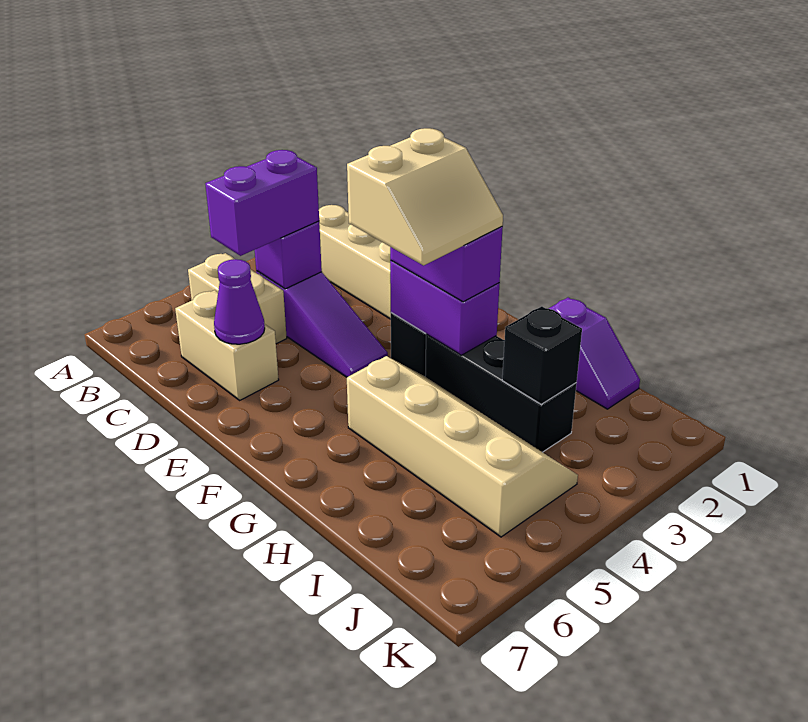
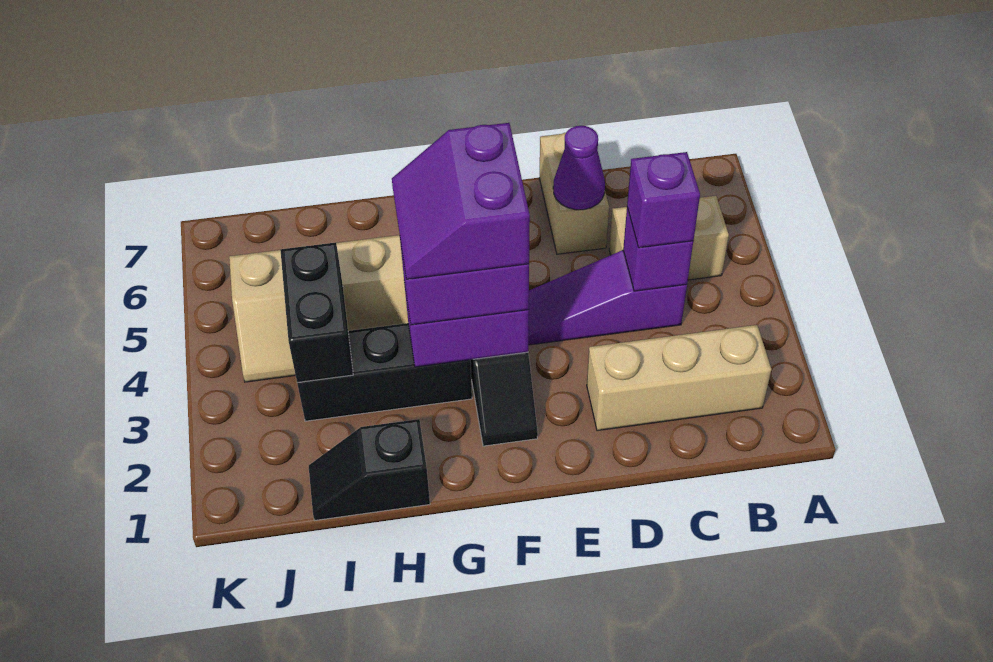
purple brick C4:C5 level 3 -> purple brick C4 level 3
tan brick C6:D6 level 1 -> tan brick D6:D7 level 1
tan slope F3:G4 level 4 top F -> purple slope F3:G4 level 4 top F
purple slope H1:I1 level 1 top H -> black slope H1:I1 level 1 top H
black brick I3 level 2 -> black brick I3:I4 level 2

